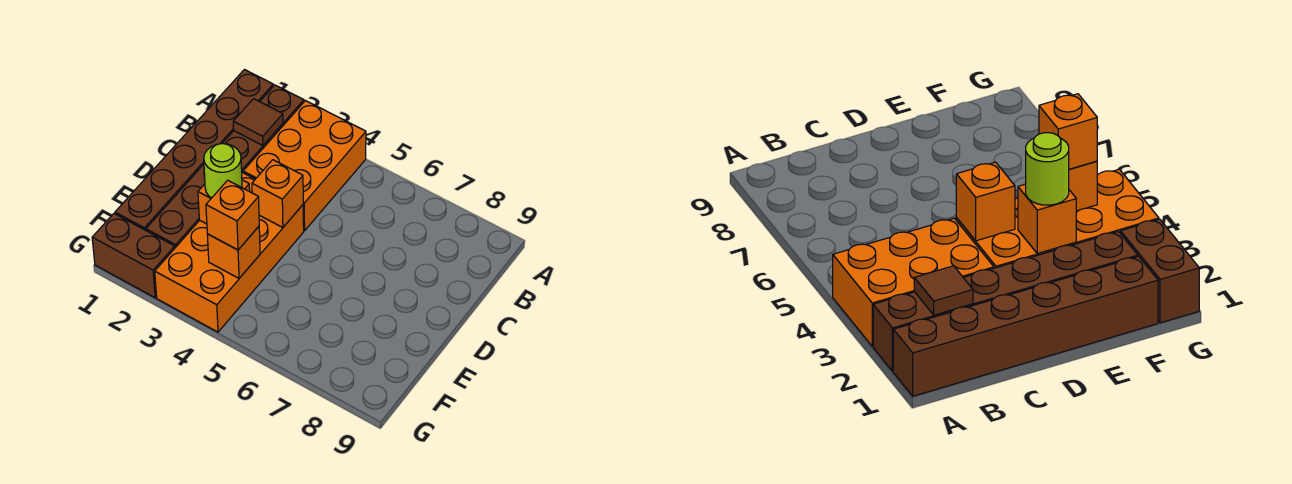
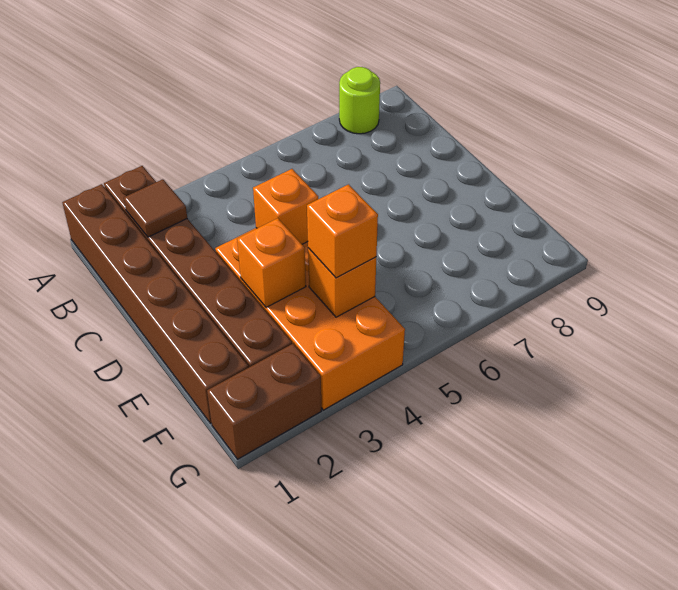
orange brick A3:C4 level 1 -> none
lime round brick E3 level 3 -> lime round brick A8 level 1

